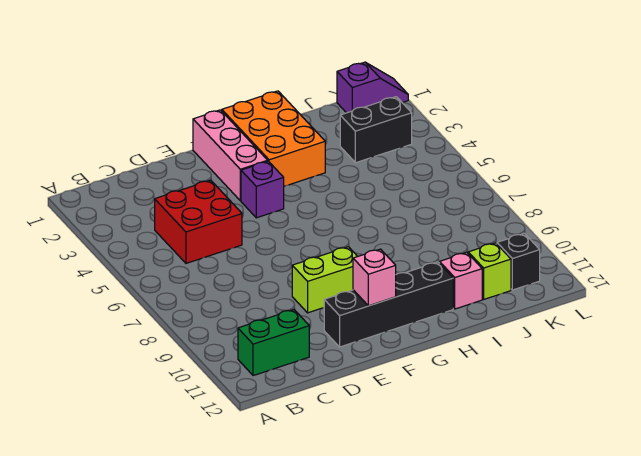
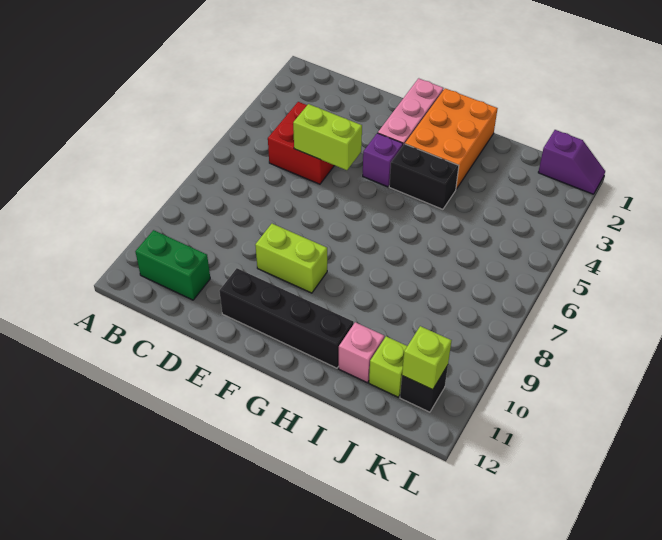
none -> lime brick D5:E5 level 2
pink brick F11 level 2 -> none
black brick J3:K3 level 1 -> black brick G4:H4 level 1
none -> lime brick K11 level 2

